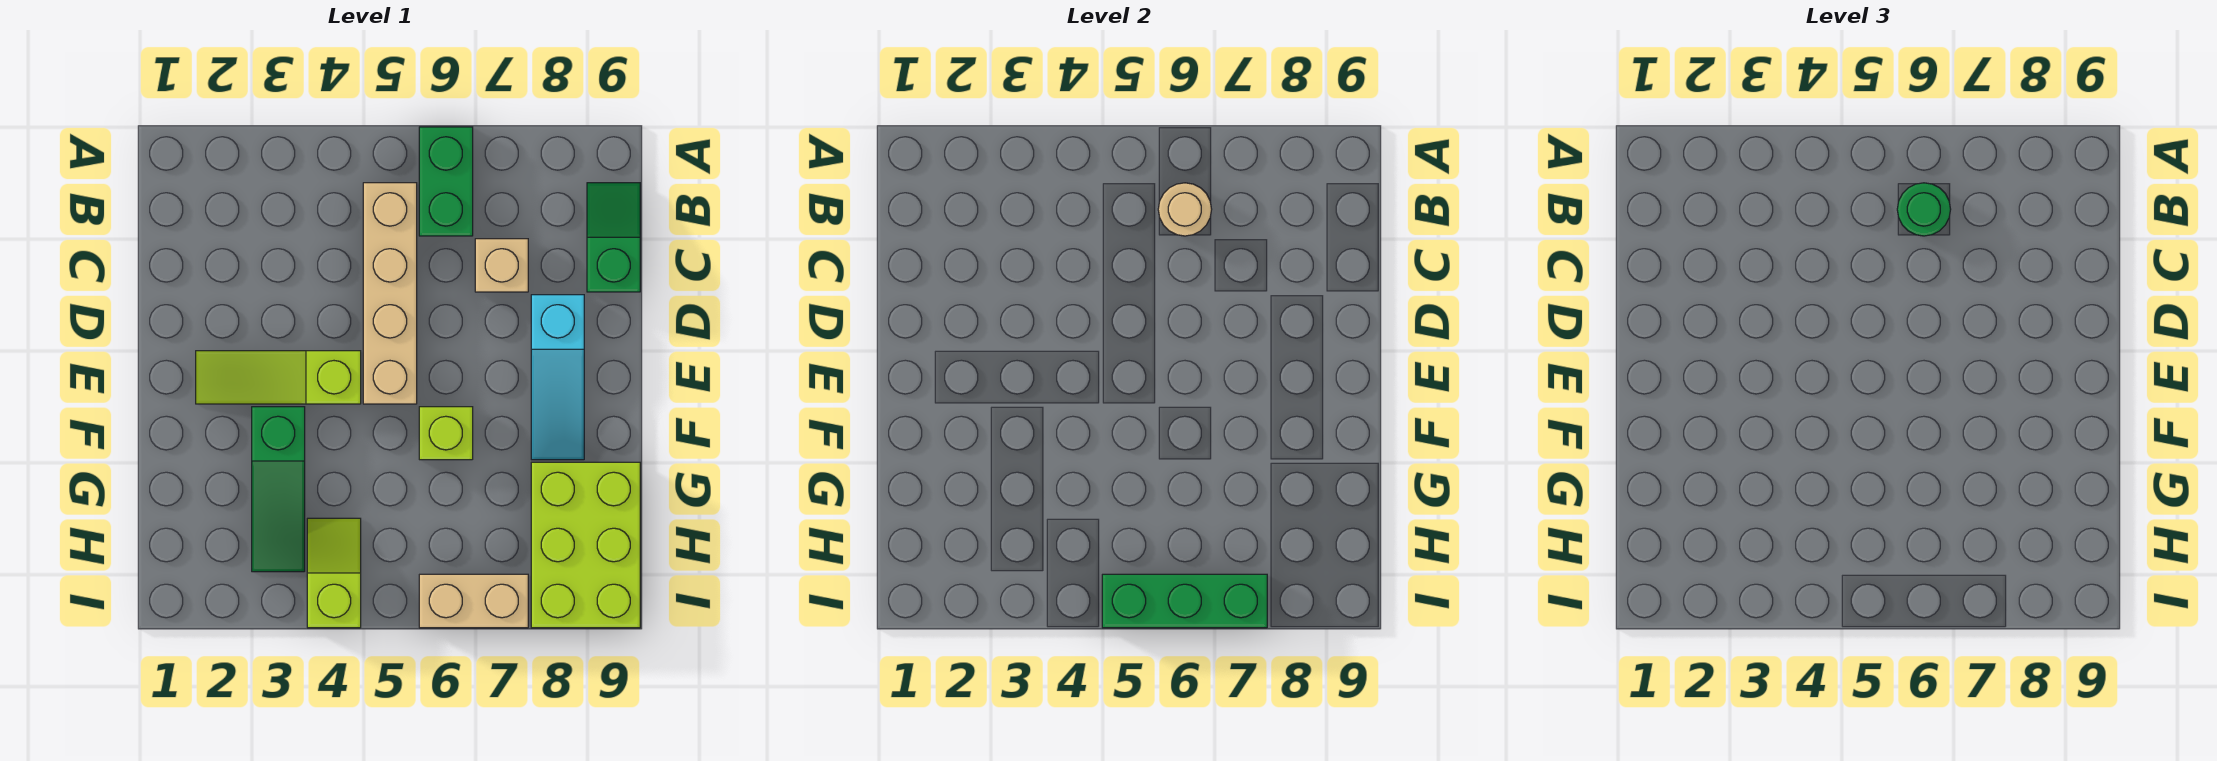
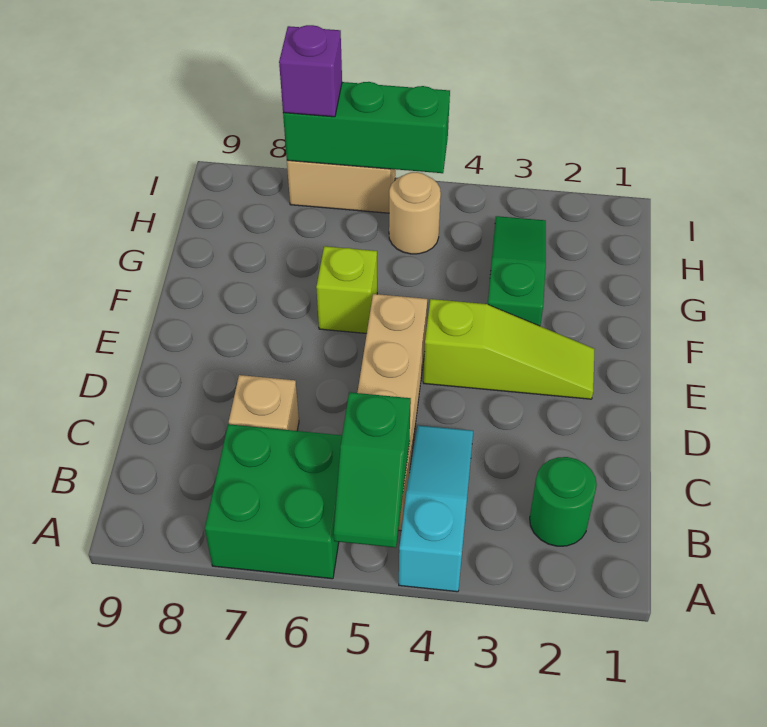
green brick A6:B6 level 1 -> green brick A6:B7 level 1
tan round brick B6 level 2 -> tan round brick H5 level 1
green round brick B6 level 3 -> green round brick B2 level 1
green slope B9:C9 level 1 top C -> green slope A5:B5 level 2 top B
cyan slope D8:F8 level 1 top D -> cyan slope A4:C4 level 1 top A
lime brick G8:I9 level 1 -> none
lime slope H4:I4 level 1 top I -> none
none -> purple brick I7 level 3

